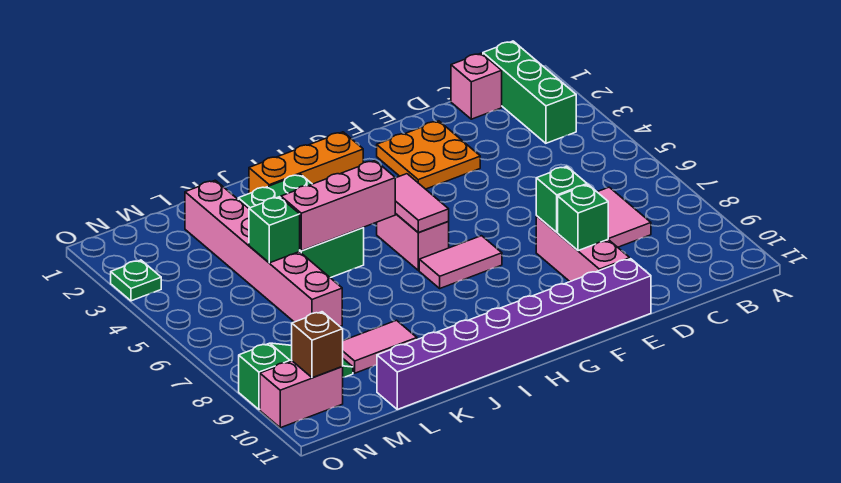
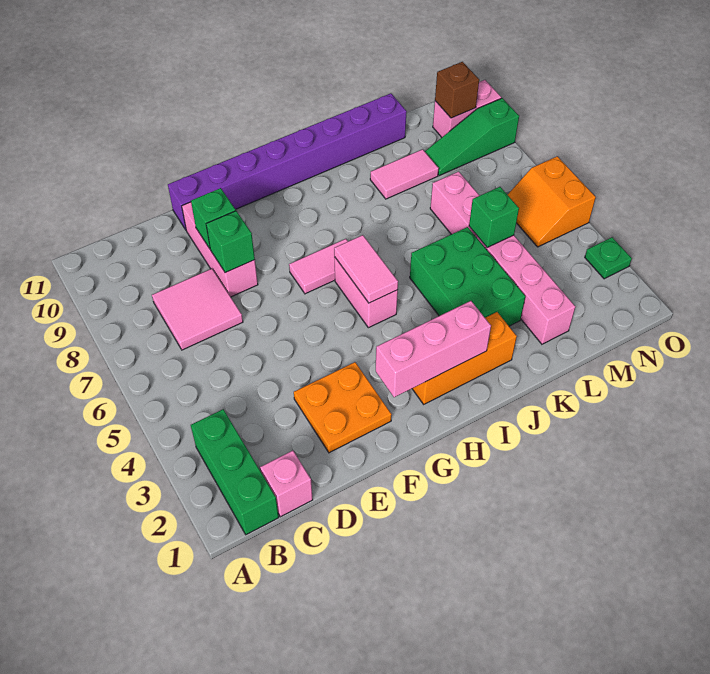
pink brick I5:K5 level 2 -> pink brick G2:I2 level 2
none -> orange slope N5:O6 level 1 top O

